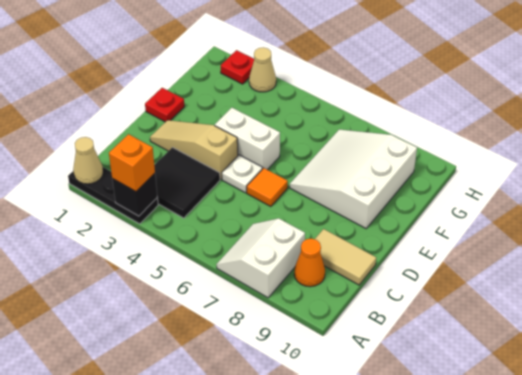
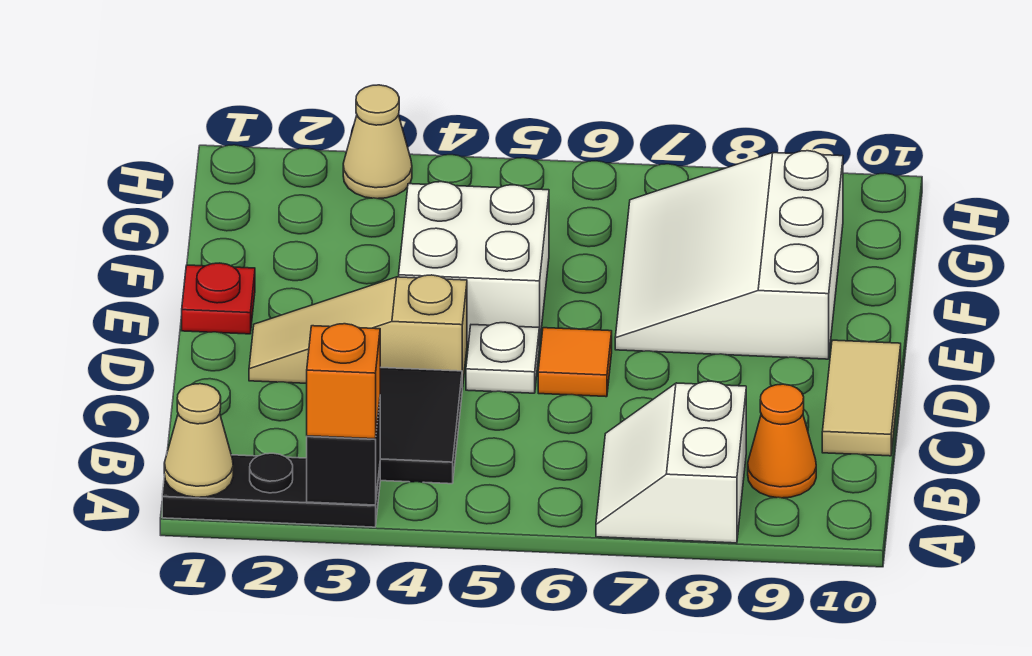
tan tile C9:C10 level 1 -> tan tile C10:D10 level 1
white brick E4:E5 level 1 -> white brick E4:F5 level 1
red plate H2 level 1 -> none

